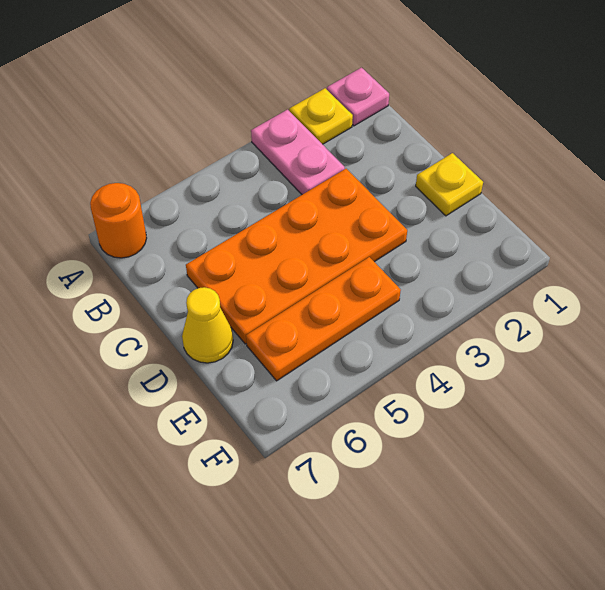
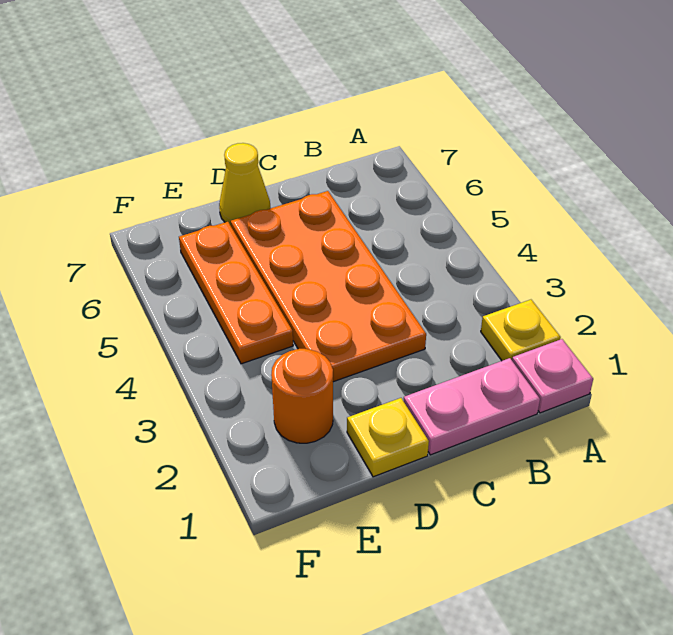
pink plate A3:B3 level 1 -> pink plate B1:C1 level 1
orange round brick A7 level 1 -> orange round brick E2 level 1

